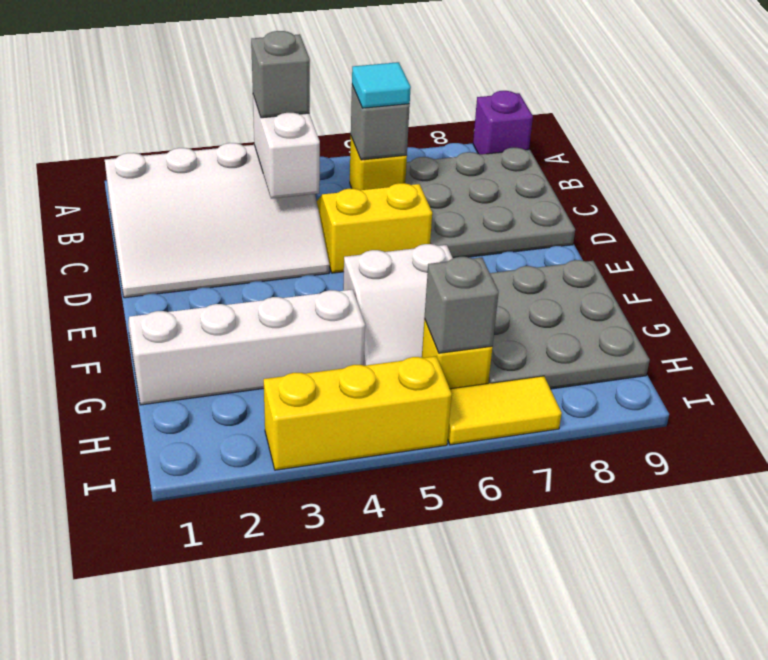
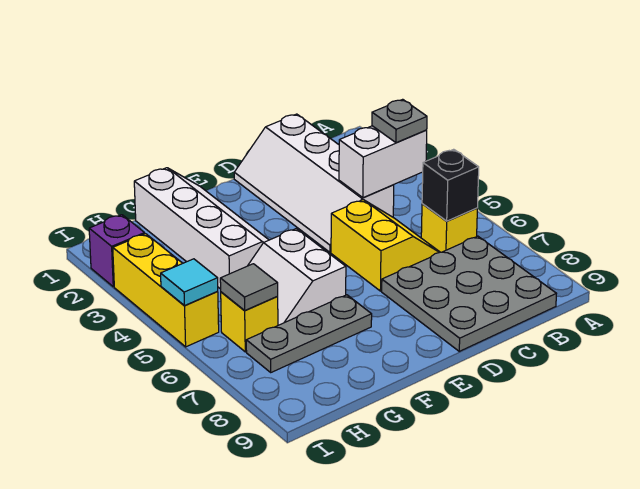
purple brick A9 level 1 -> purple brick I2 level 1
white slope B1:D4 level 1 top B -> white slope C1:D4 level 1 top C
grey brick B4 level 3 -> grey plate B4 level 3
grey brick B6 level 2 -> black brick B6 level 2
cyan tile B6 level 3 -> cyan tile I5 level 2
grey plate F7:H9 level 1 -> grey plate F7:H7 level 1
grey brick H6 level 2 -> grey tile H6 level 2
yellow tile I6:I7 level 1 -> none

